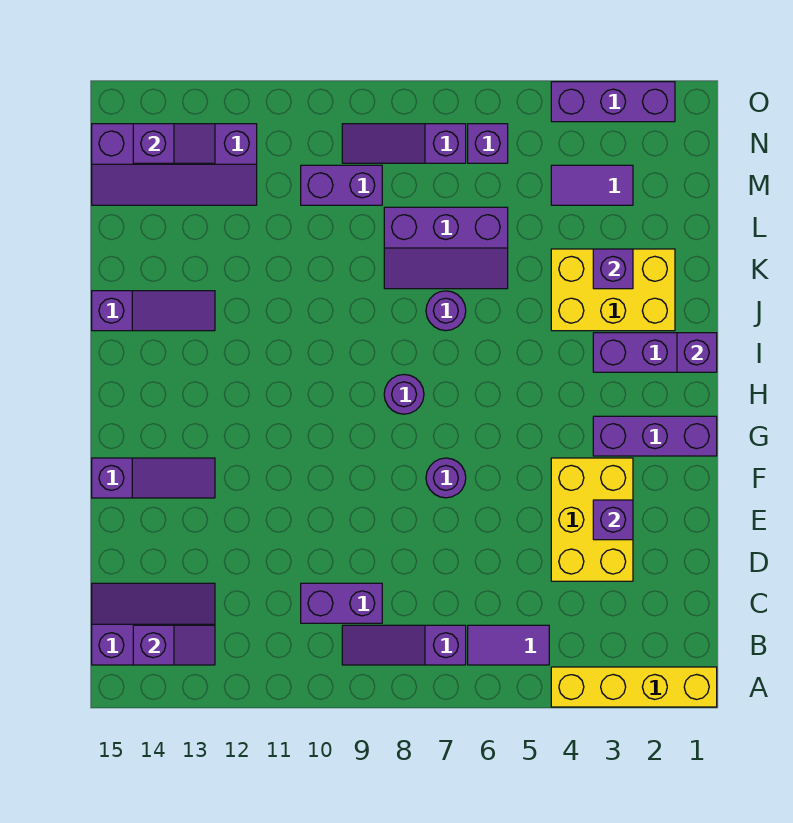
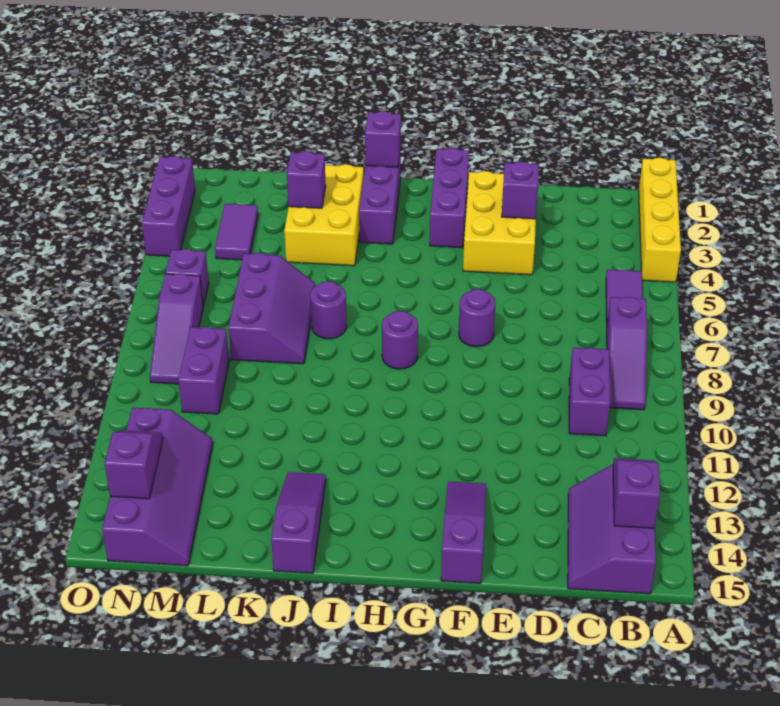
yellow brick D3:F4 level 1 -> yellow brick E2:F4 level 1

